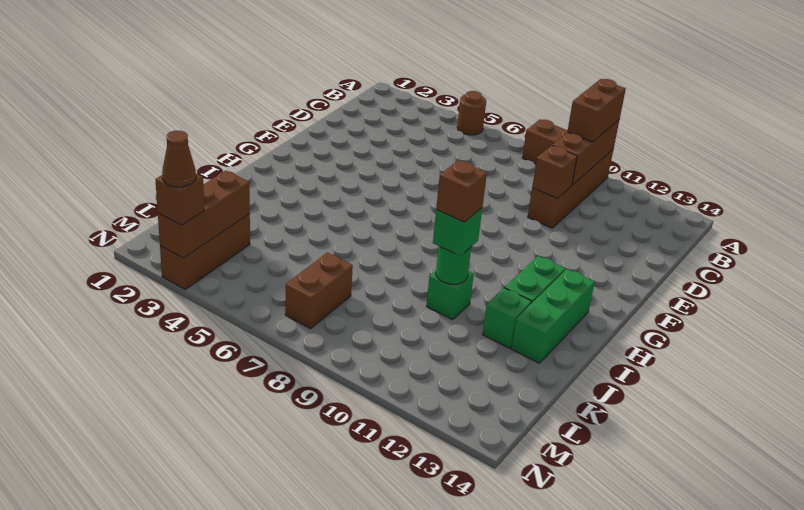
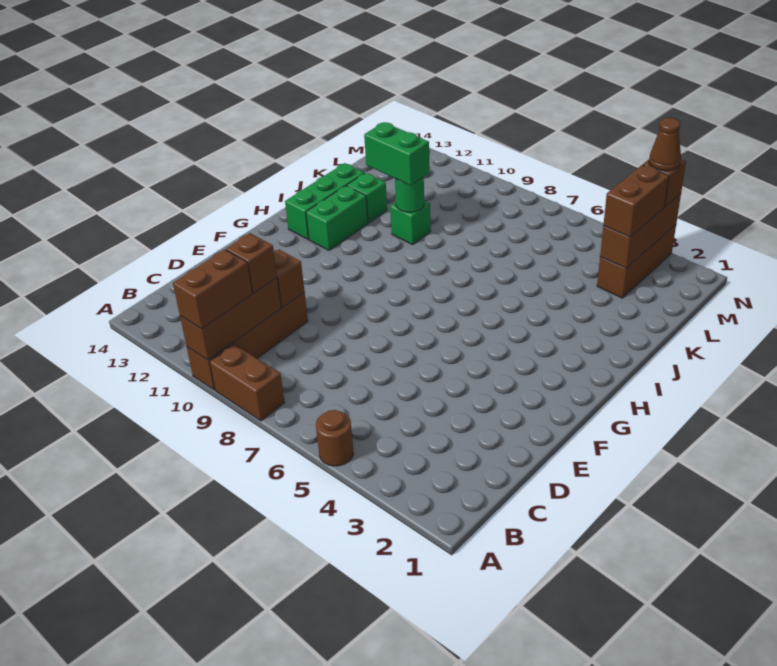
green brick J10 level 3 -> green brick J10:J11 level 3
brown brick J10 level 4 -> brown brick C10 level 3
brown brick L7:M7 level 1 -> brown brick L3:M3 level 3

